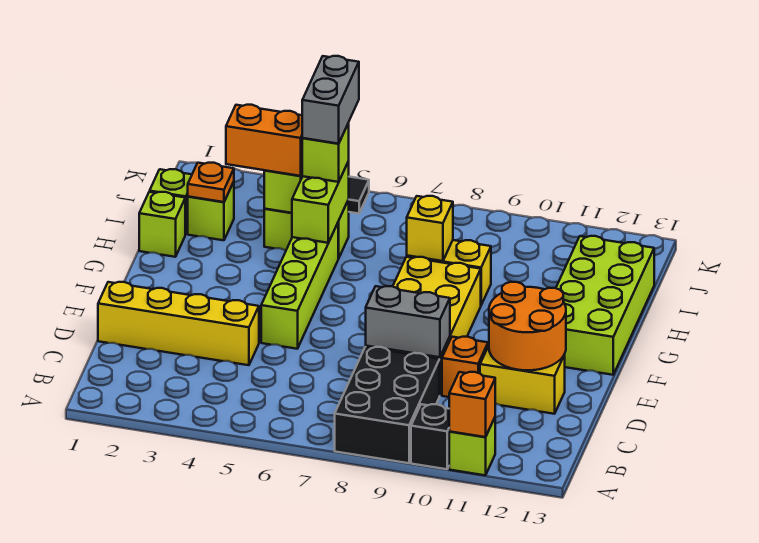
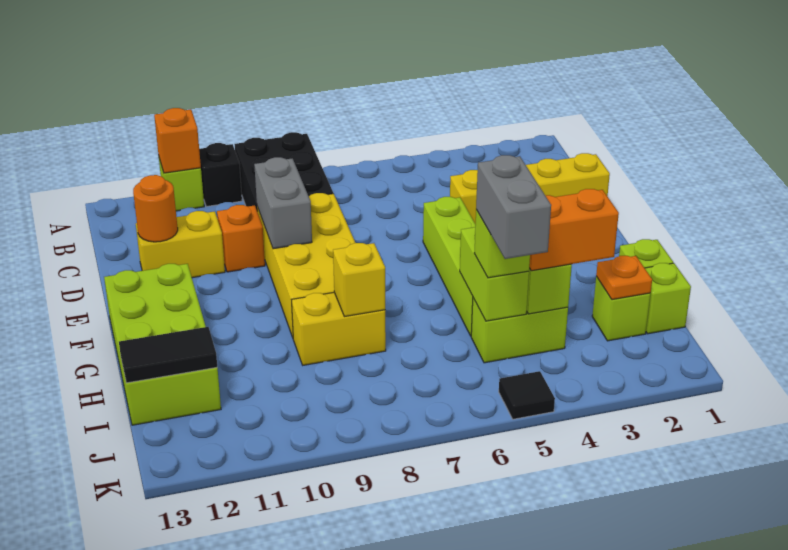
grey brick D8:D9 level 2 -> grey brick D9:E9 level 2
orange round brick D11:E12 level 2 -> orange round brick D12 level 2
none -> black tile I12:I13 level 2

